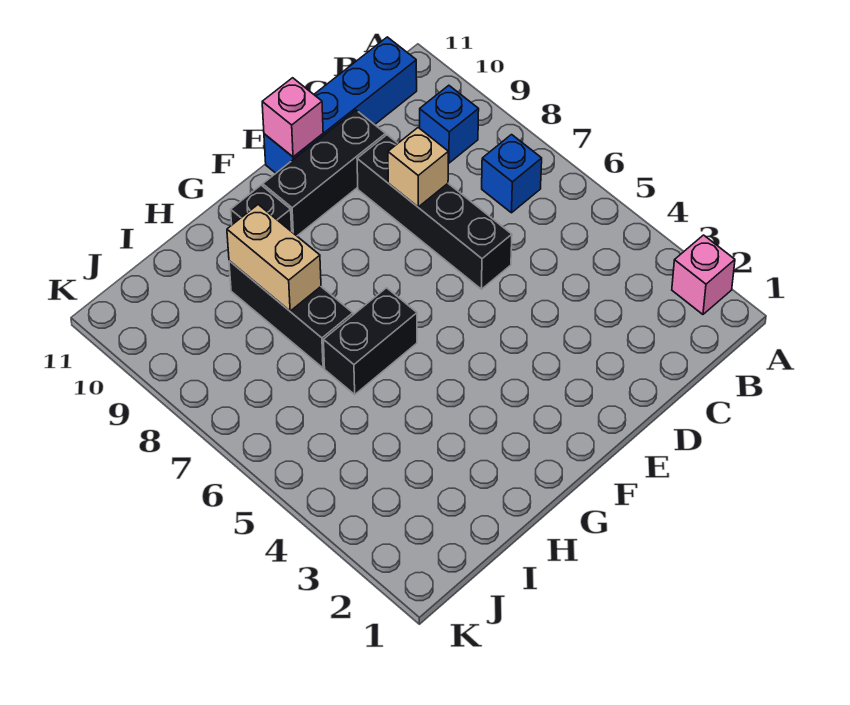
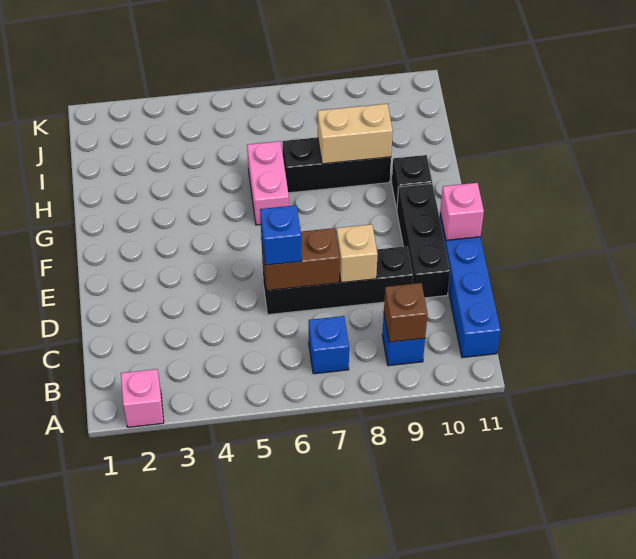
none -> brown brick B9 level 2
none -> brown brick D6:D7 level 2
none -> blue brick D6 level 3
black brick G6:H6 level 1 -> pink brick G6:H6 level 1

